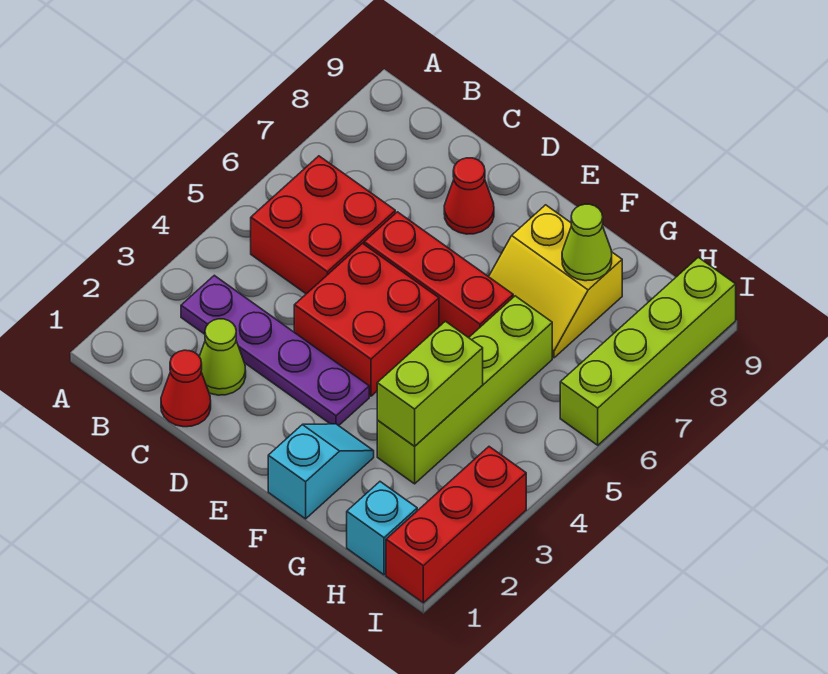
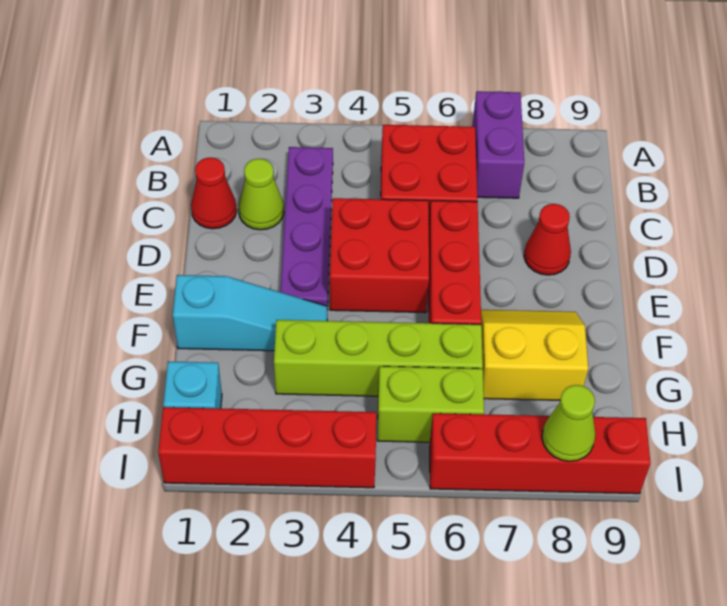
none -> purple brick A7:B7 level 1
cyan slope F1:F2 level 1 top 1 -> cyan slope F1:F3 level 1 top 1
yellow slope F7:G8 level 1 top 8 -> yellow slope F7:G8 level 1 top G
lime brick G3:G4 level 2 -> lime brick H5:H6 level 1
lime cone G8 level 2 -> lime cone I8 level 2
red brick I1:I3 level 1 -> red brick I1:I4 level 1
lime brick I6:I9 level 1 -> red brick I6:I9 level 1

